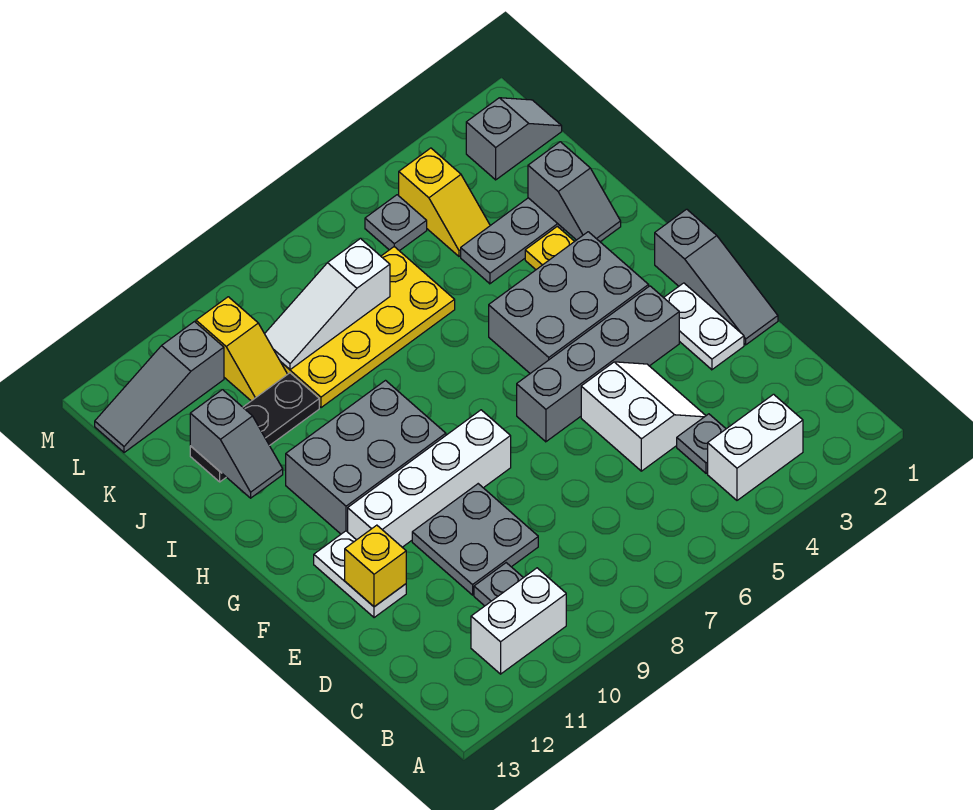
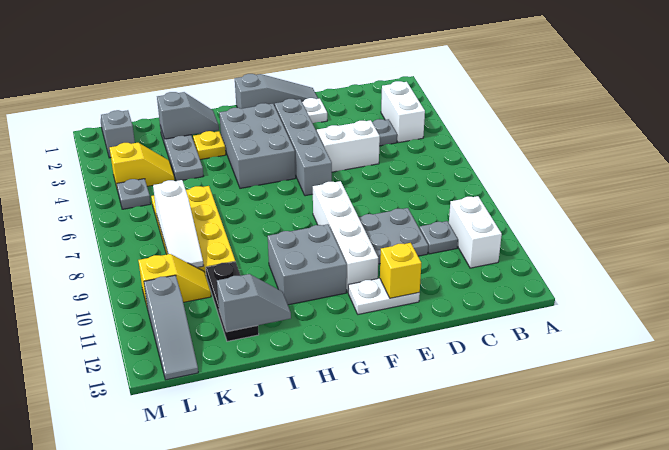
grey brick G9:H11 level 1 -> grey brick G10:H11 level 1

